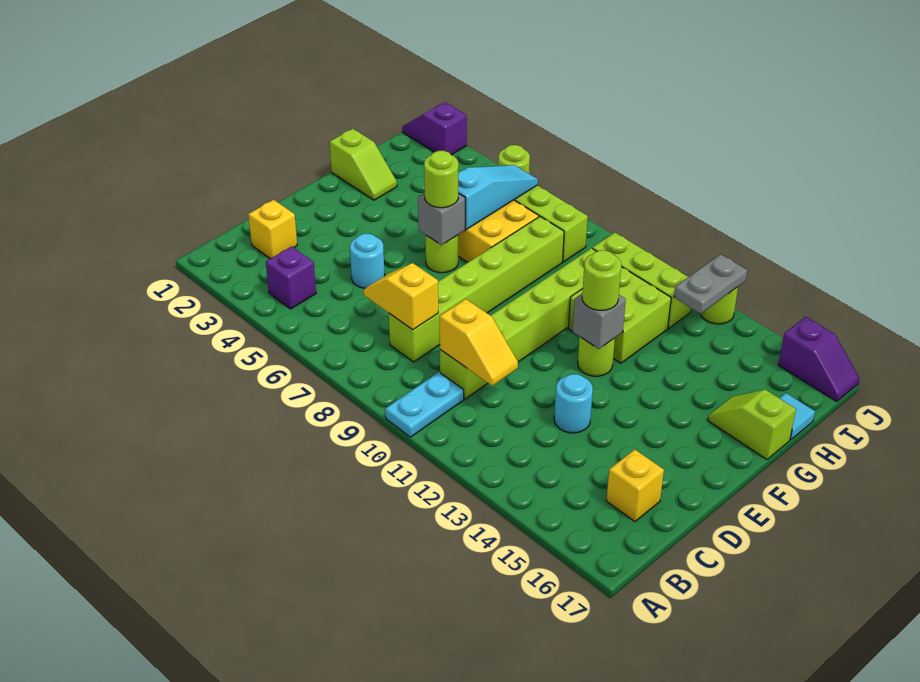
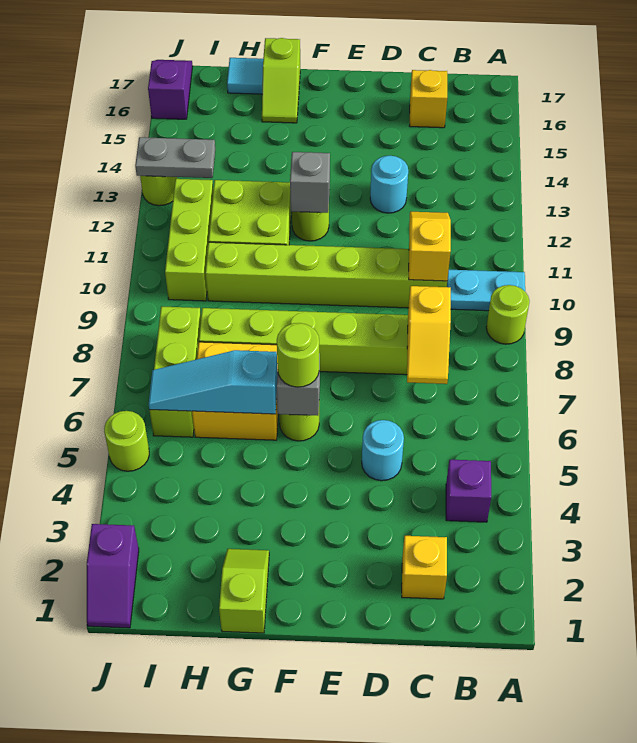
lime round brick F12 level 3 -> lime round brick A9 level 1

